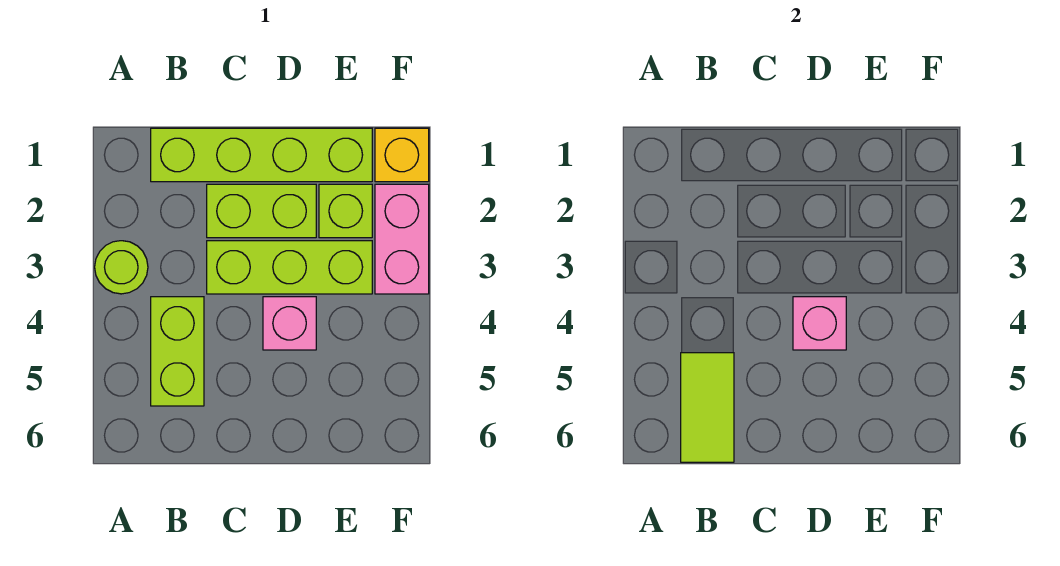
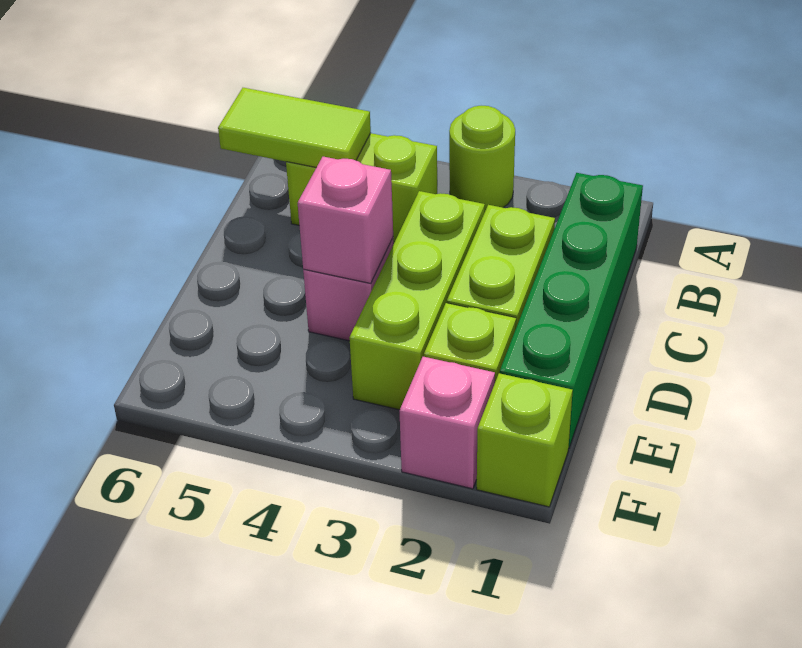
lime brick B1:E1 level 1 -> green brick B1:E1 level 1
yellow brick F1 level 1 -> lime brick F1 level 1
pink brick F2:F3 level 1 -> pink brick F2 level 1

